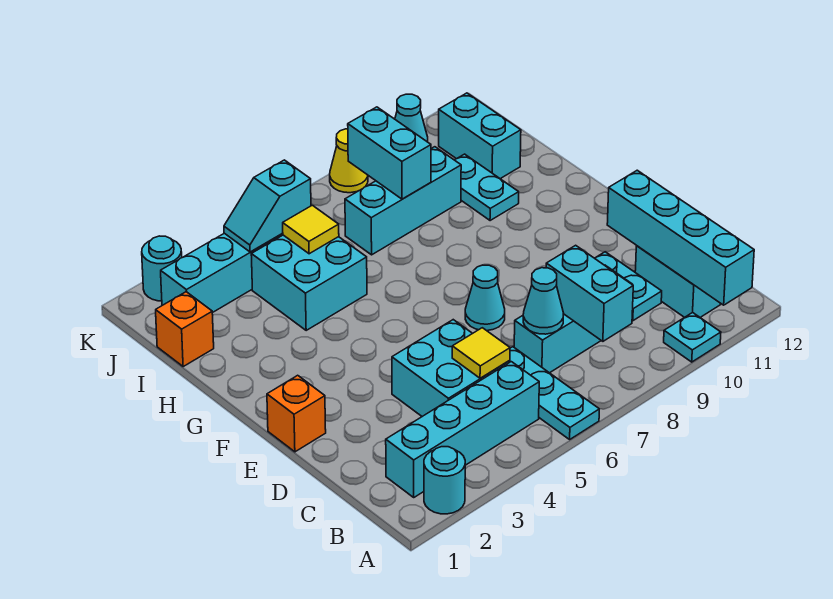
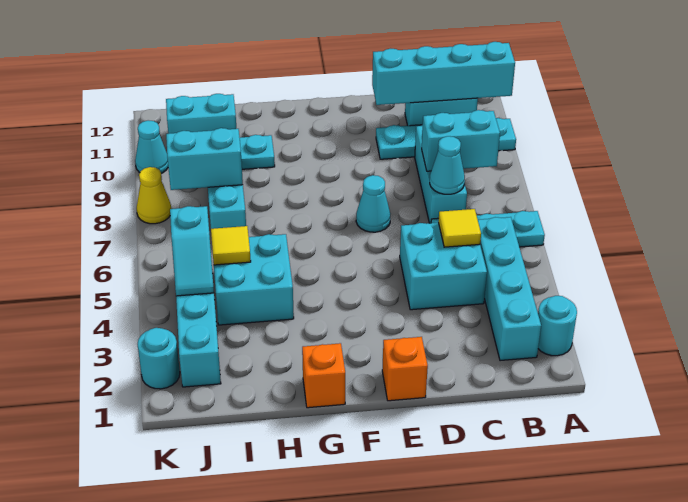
orange brick I1 level 1 -> orange brick G1 level 1

